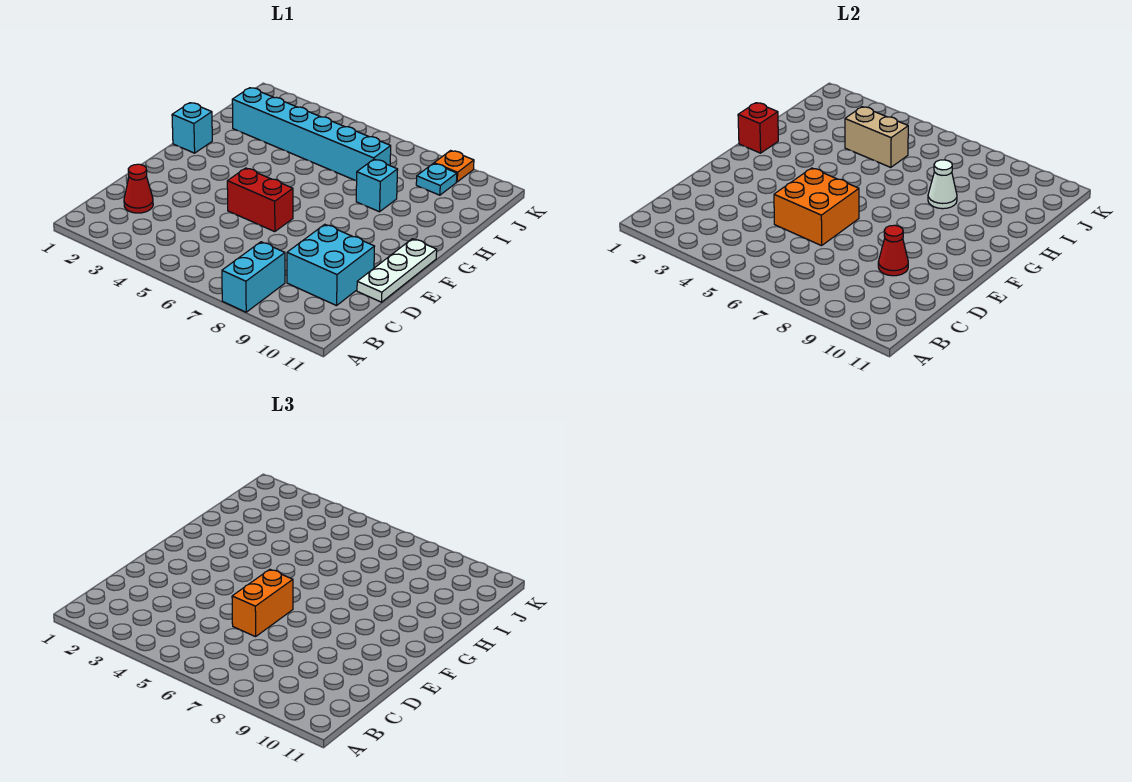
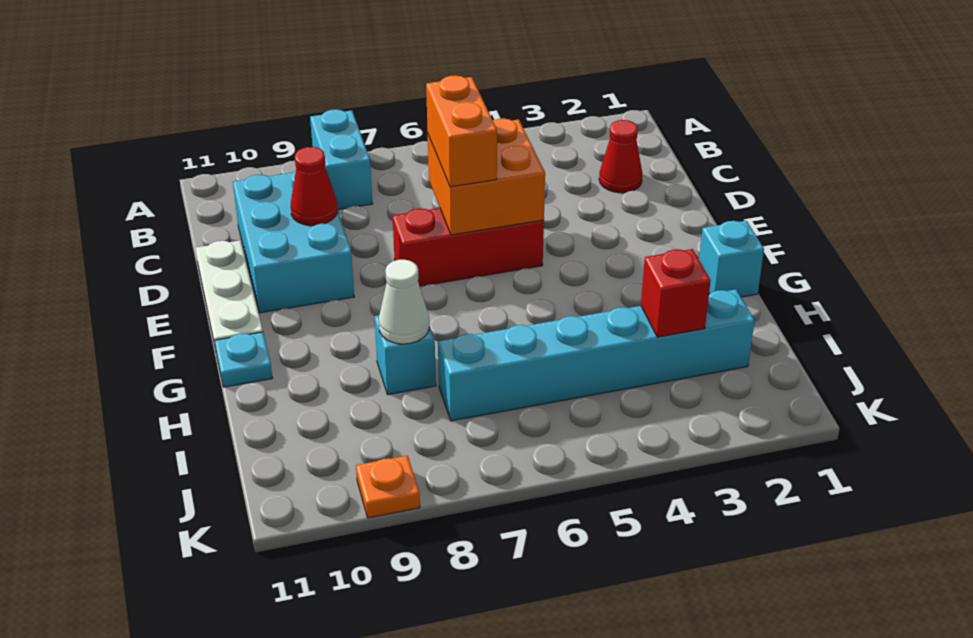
cyan brick C9:D10 level 1 -> cyan brick C9:E10 level 1
red brick E5:E6 level 1 -> red brick E5:E7 level 1
red brick G1 level 2 -> red brick I3 level 2
tan brick I4:I5 level 2 -> none
cyan plate J9 level 1 -> cyan plate G11 level 1

